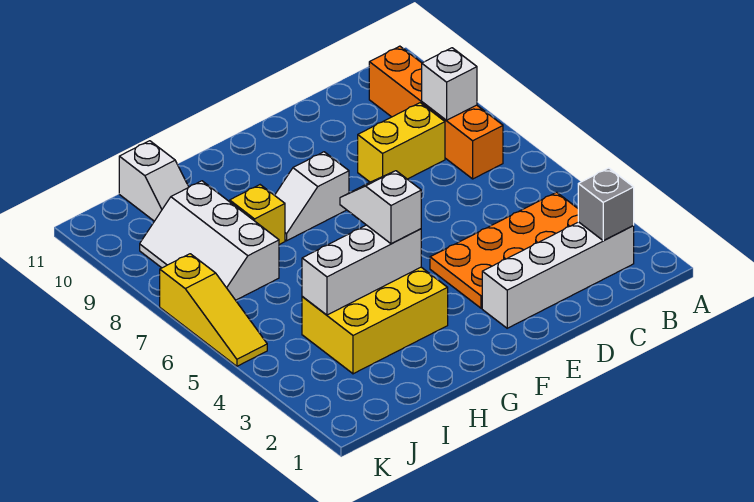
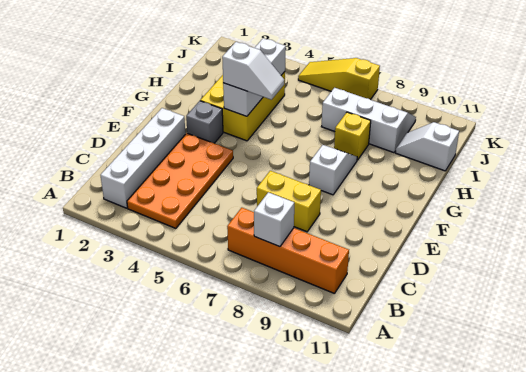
grey brick B2 level 2 -> grey brick F3 level 1
yellow brick C8:D8 level 1 -> yellow brick D7:D8 level 1

